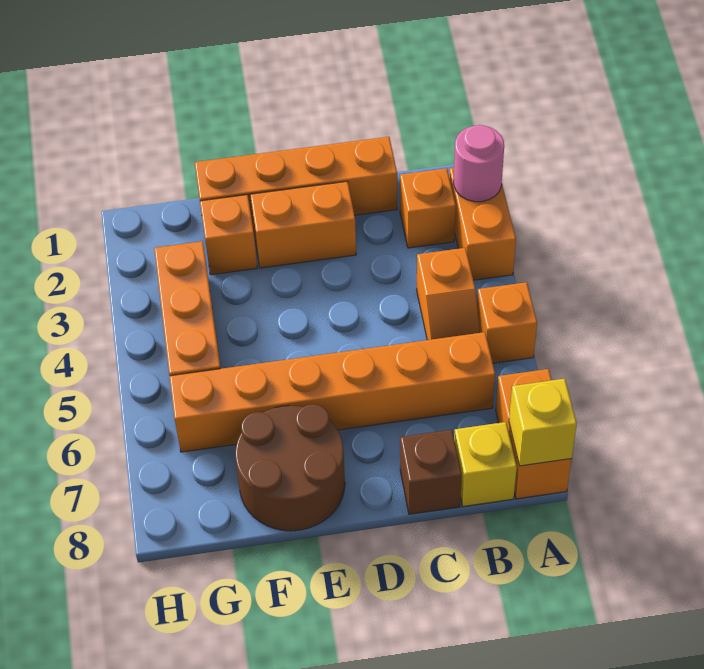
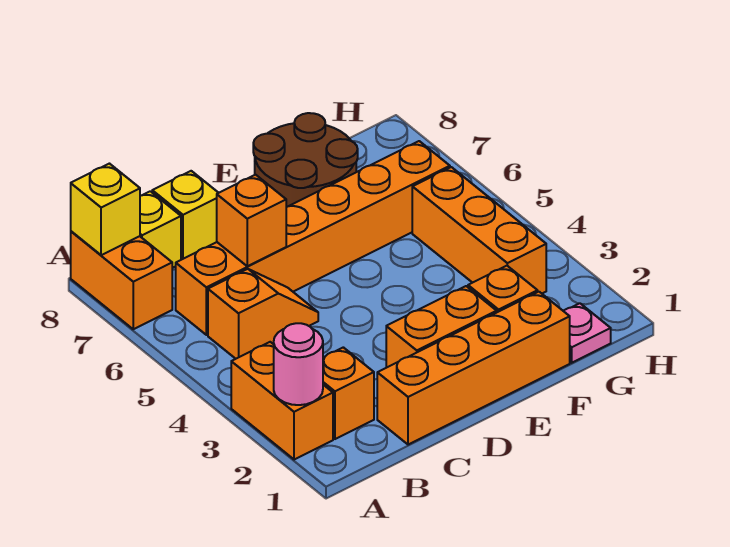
orange brick A5 level 1 -> orange brick C6 level 2
orange slope B4:B5 level 1 top 4 -> orange slope B5:C5 level 1 top B
brown brick C8 level 1 -> yellow brick C8 level 1
none -> pink plate G1 level 1

